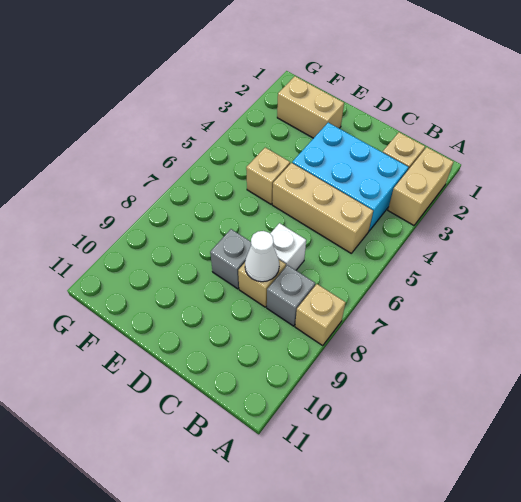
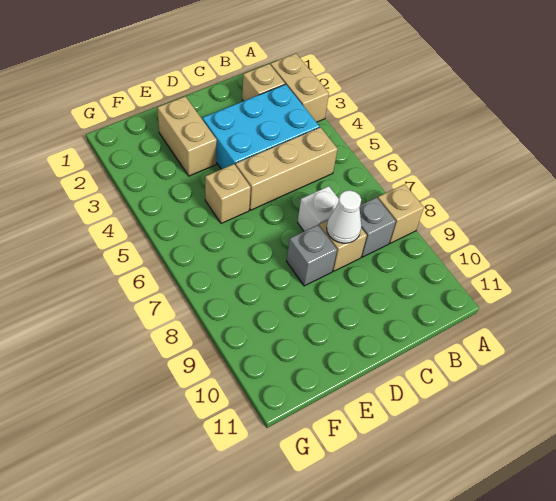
tan brick E2:F2 level 1 -> tan brick E2:E3 level 1

